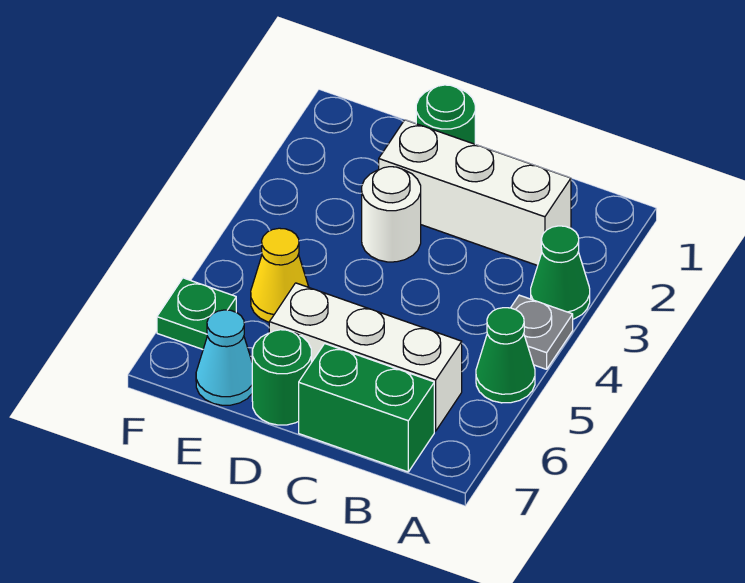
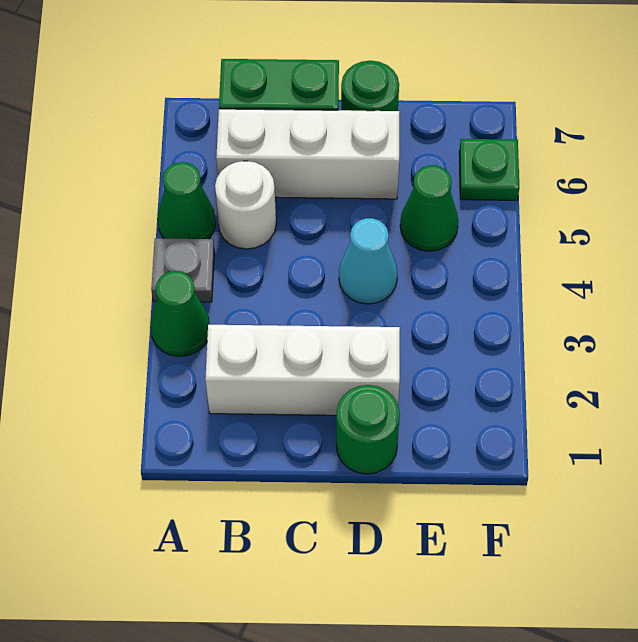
white round brick D3 level 1 -> white round brick B5 level 1
yellow cone E5 level 1 -> green cone E5 level 1
cyan cone E7 level 1 -> cyan cone D4 level 1

